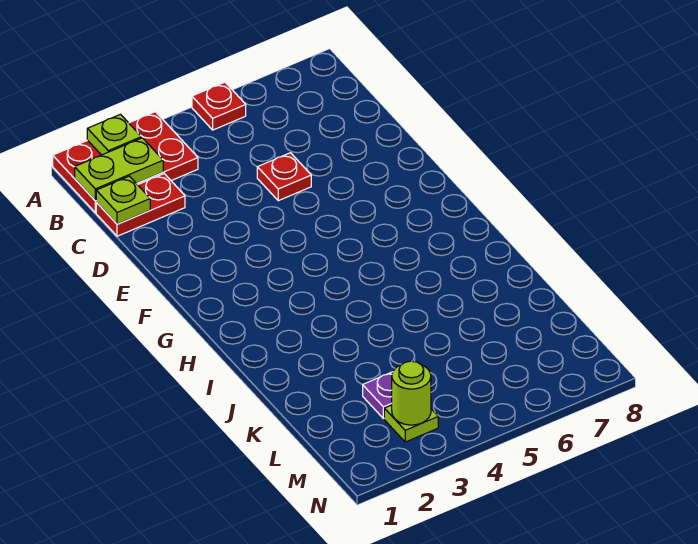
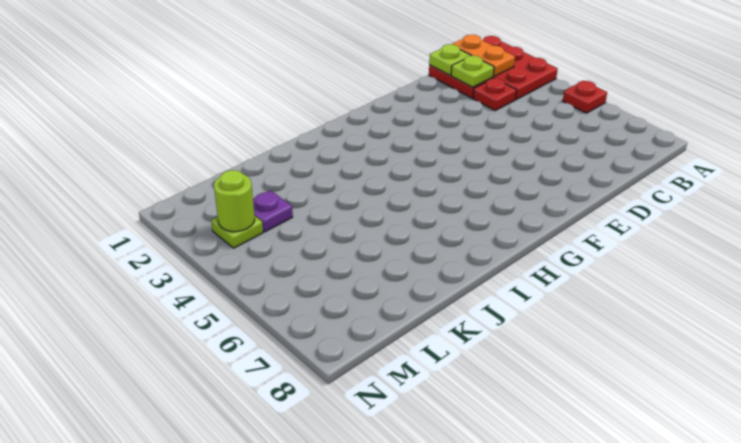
lime plate A2 level 2 -> lime plate C2 level 2
lime plate B1:B2 level 2 -> orange plate B1:B2 level 2
red plate D5 level 1 -> red plate C3 level 1

